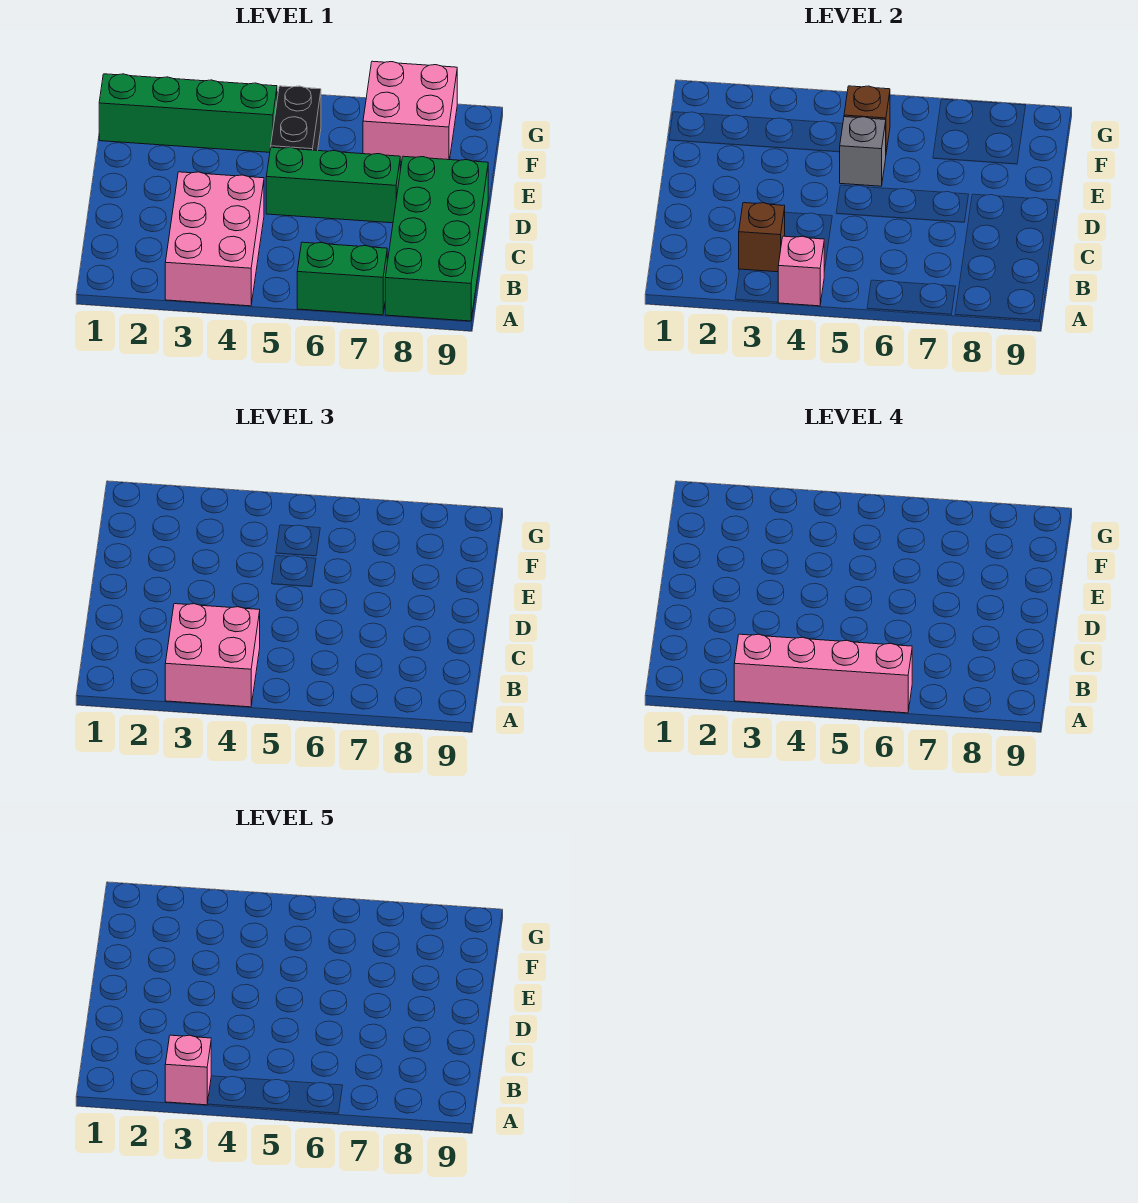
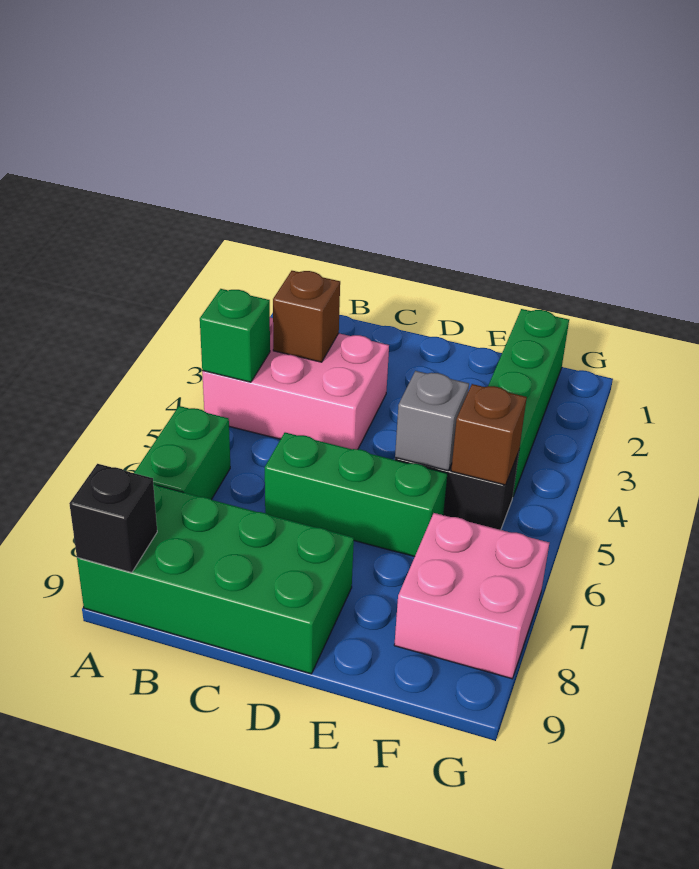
pink brick A3:B4 level 3 -> none
pink brick A3:A6 level 4 -> none
pink brick A3 level 5 -> none
pink brick A4 level 2 -> green brick A4 level 2
none -> black brick A9 level 2
green brick D5:D7 level 1 -> green brick C6:E6 level 1

